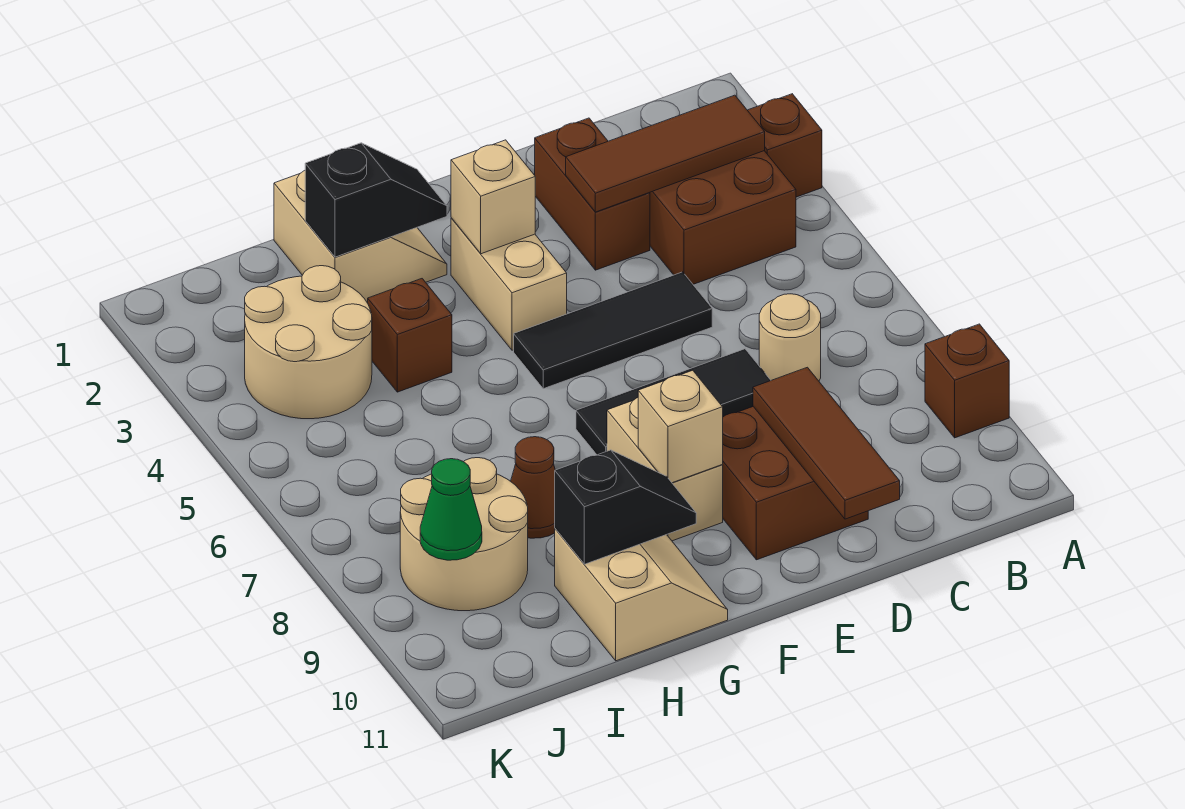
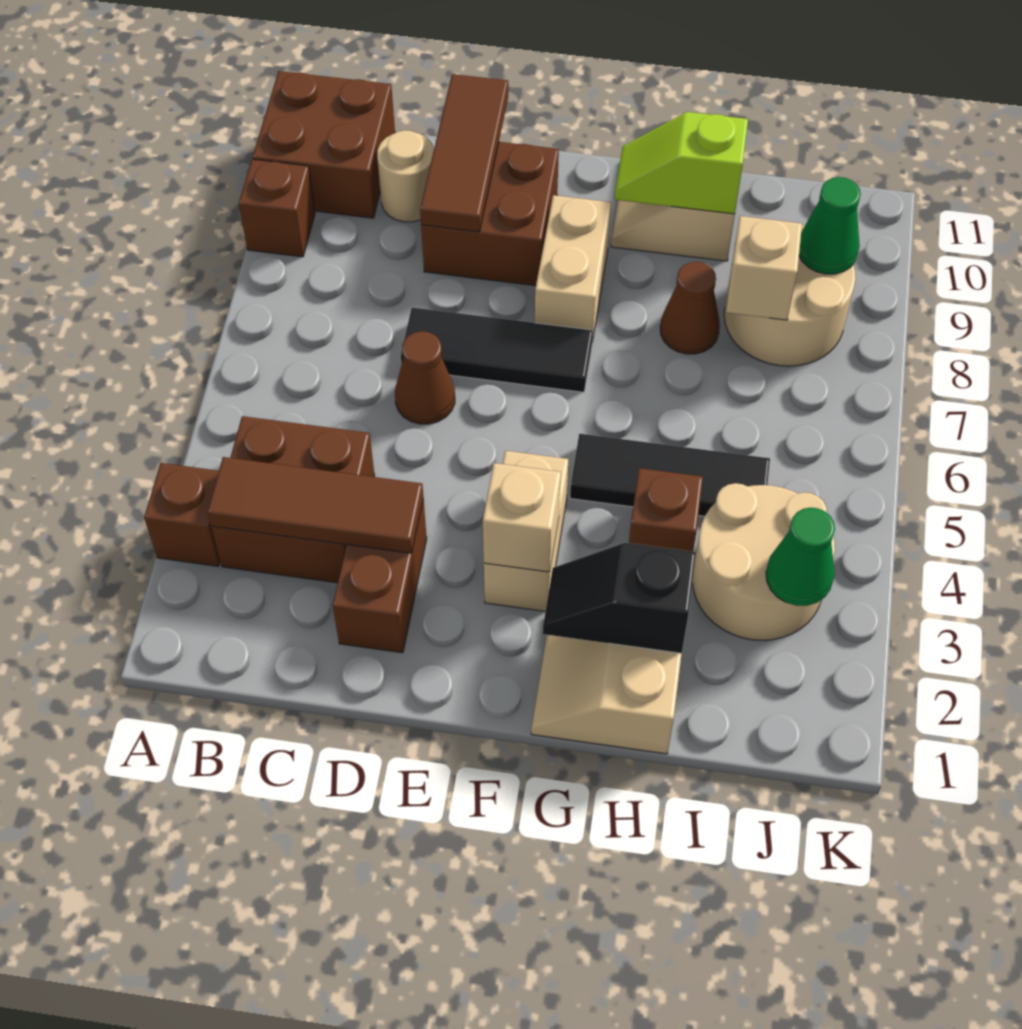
none -> brown brick A10:B11 level 1
tan round brick C7 level 1 -> tan round brick C10 level 1
black tile D5:F5 level 1 -> black tile G5:I5 level 1
none -> brown cone D6 level 1
tan brick F9 level 2 -> tan brick I8 level 2
black slope G10:H10 level 2 top H -> lime slope G10:H10 level 2 top H
none -> green cone J3 level 2

